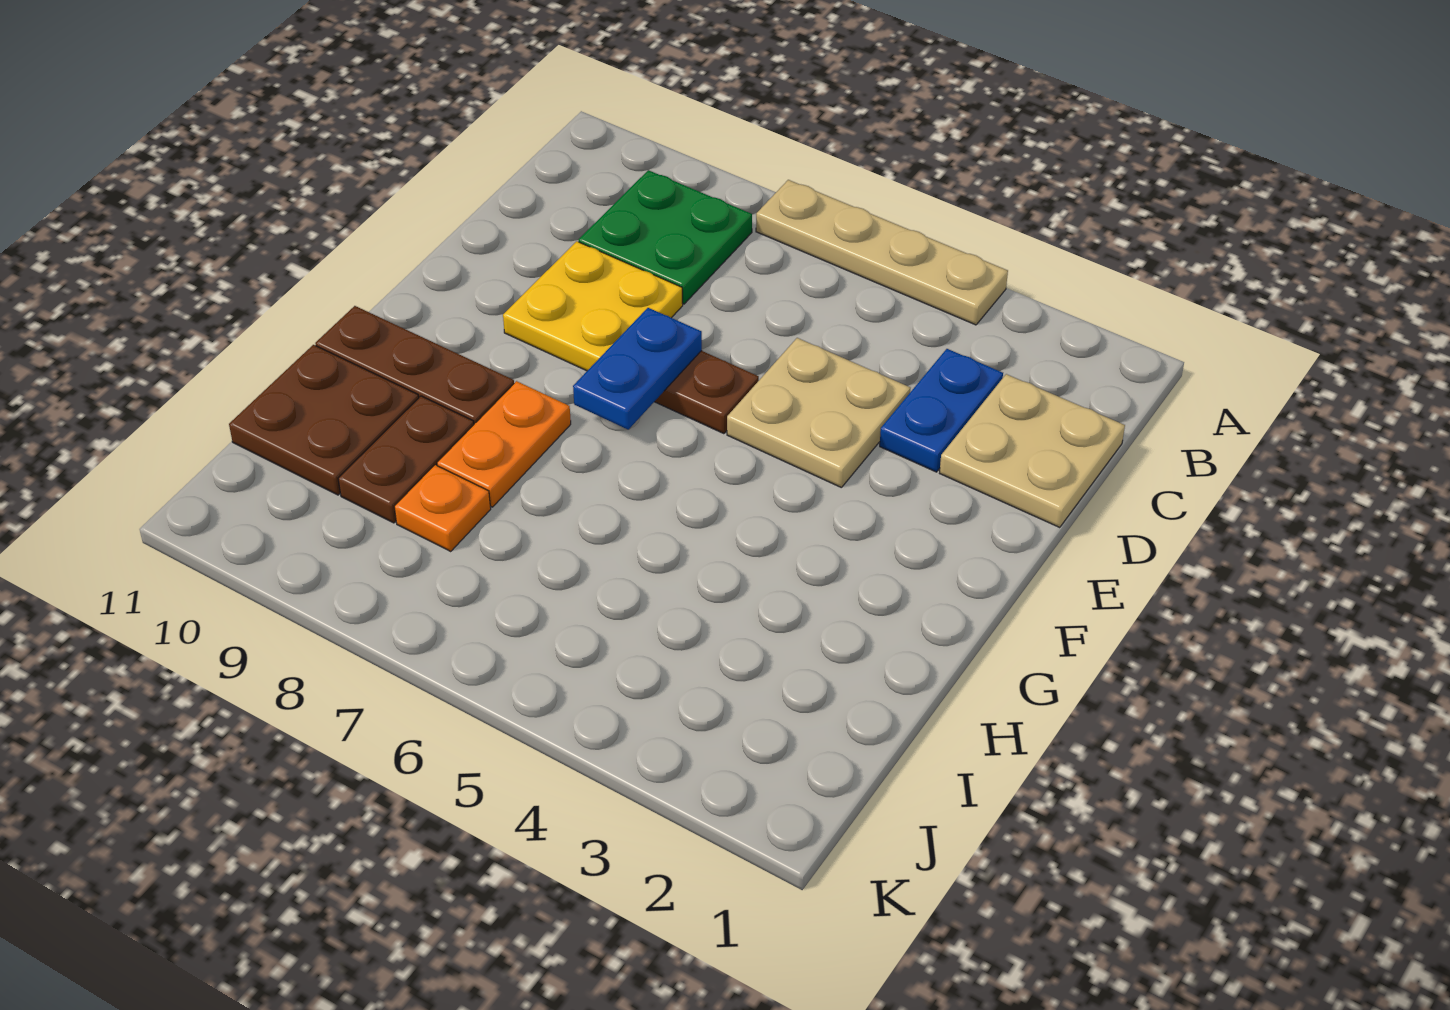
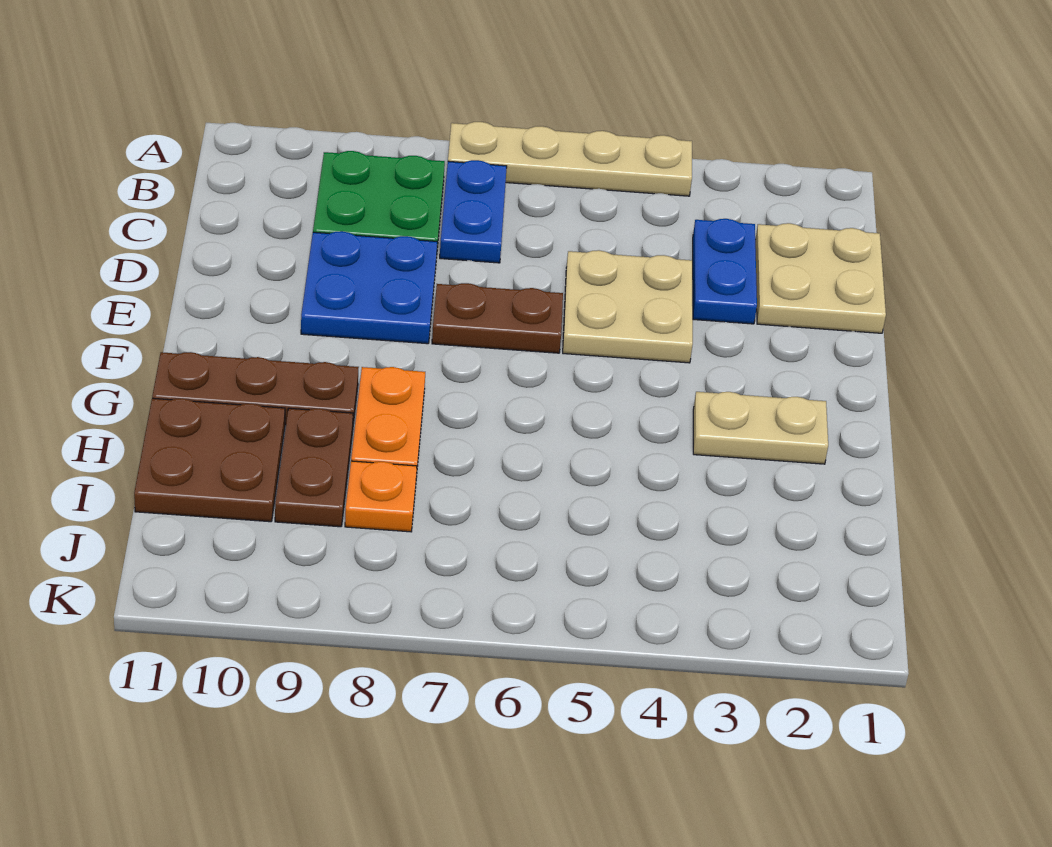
yellow plate D8:E9 level 1 -> blue plate D8:E9 level 1
blue plate E7:F7 level 2 -> blue plate B7:C7 level 1
none -> tan plate G2:G3 level 1

